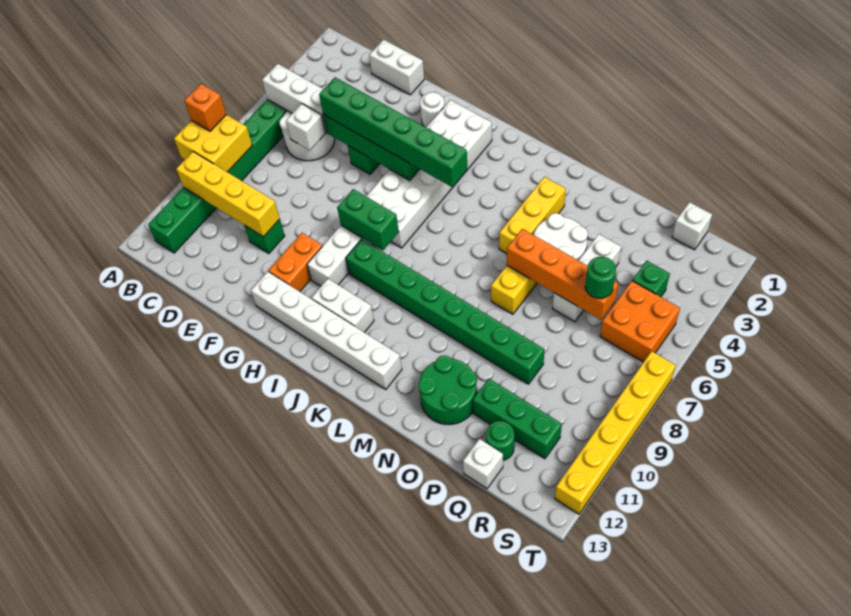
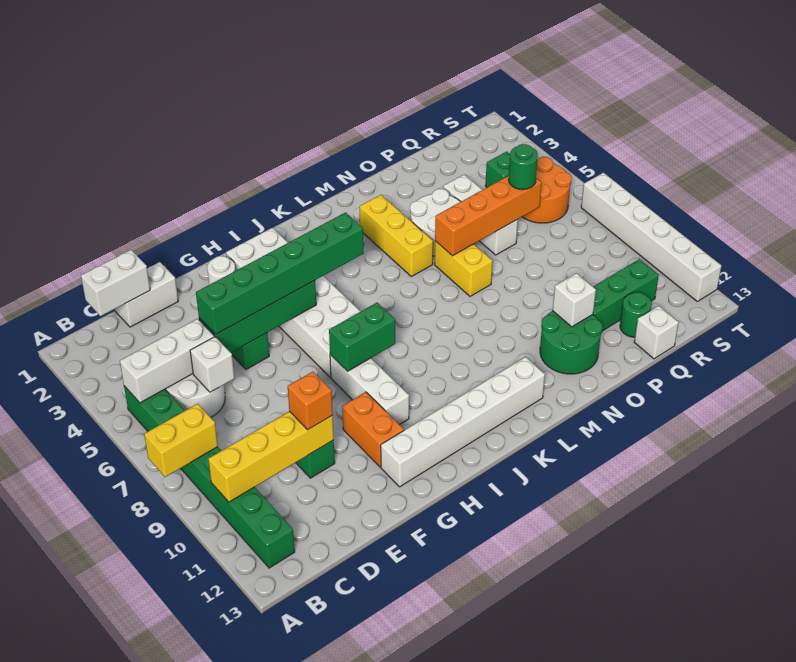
yellow brick A8:B9 level 2 -> yellow brick A8:B8 level 2
orange brick A8 level 3 -> orange brick E10 level 3
green brick I9:P9 level 1 -> none
white brick I11:J11 level 1 -> white brick C1:D1 level 2
white brick R1 level 1 -> white brick O11 level 2
orange brick R5:S6 level 1 -> orange round brick R5:S6 level 1
yellow brick T7:T12 level 1 -> white brick T7:T12 level 1

